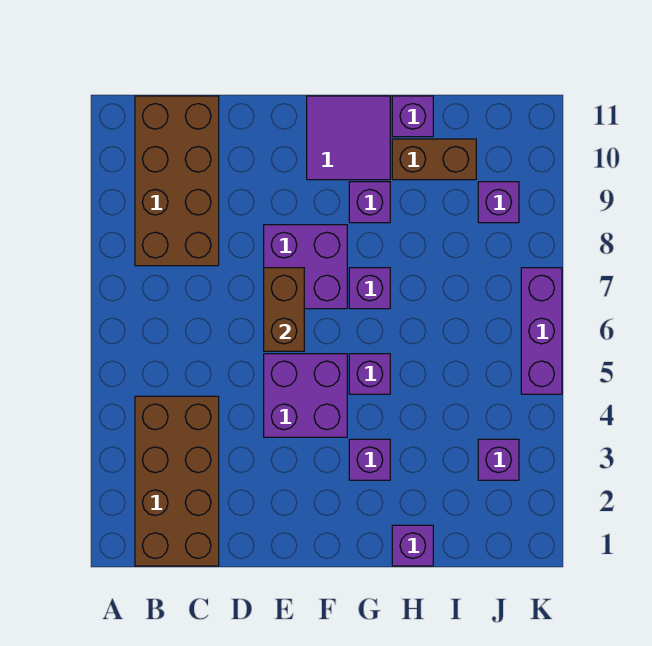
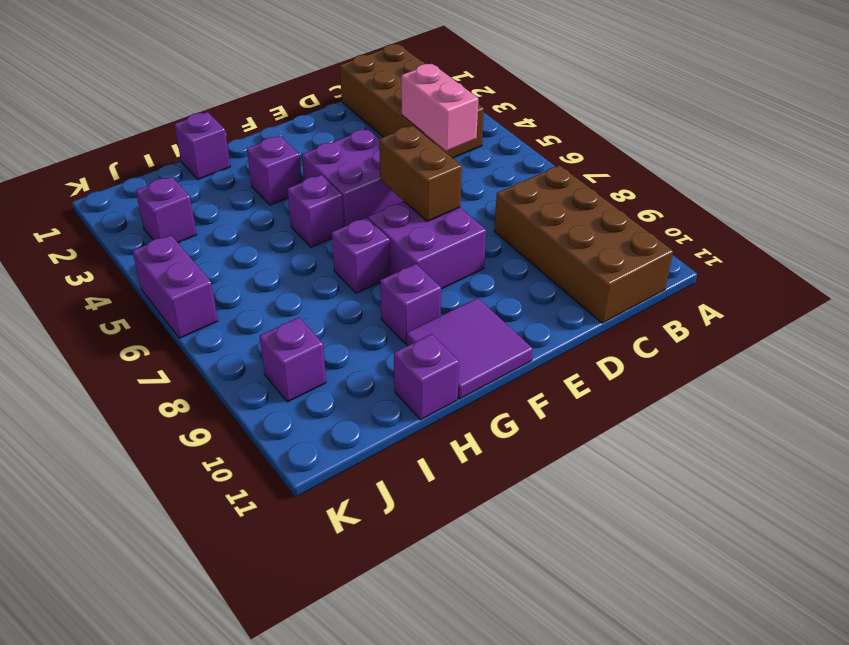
none -> pink brick C4:C5 level 2
brown brick H10:I10 level 1 -> none
purple brick K5:K7 level 1 -> purple brick K5:K6 level 1

